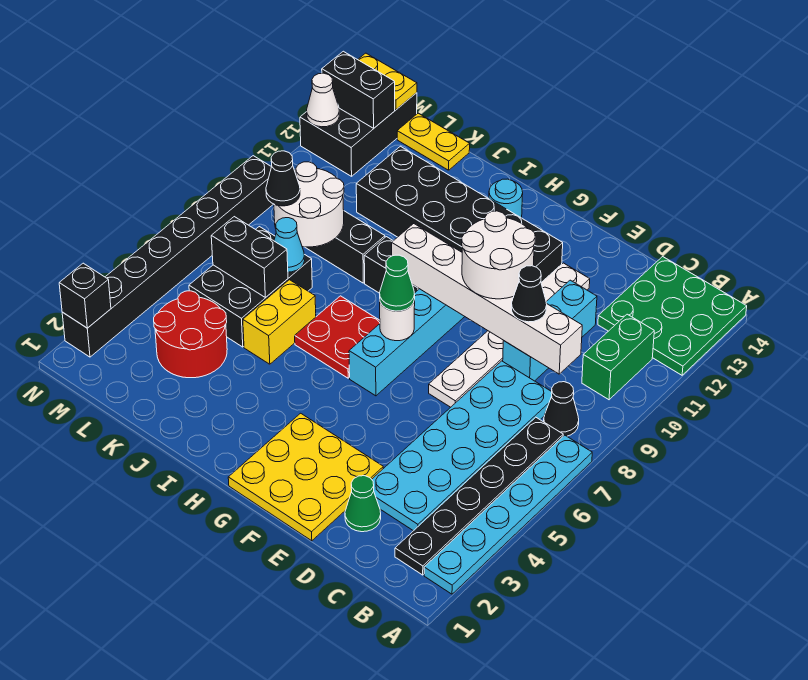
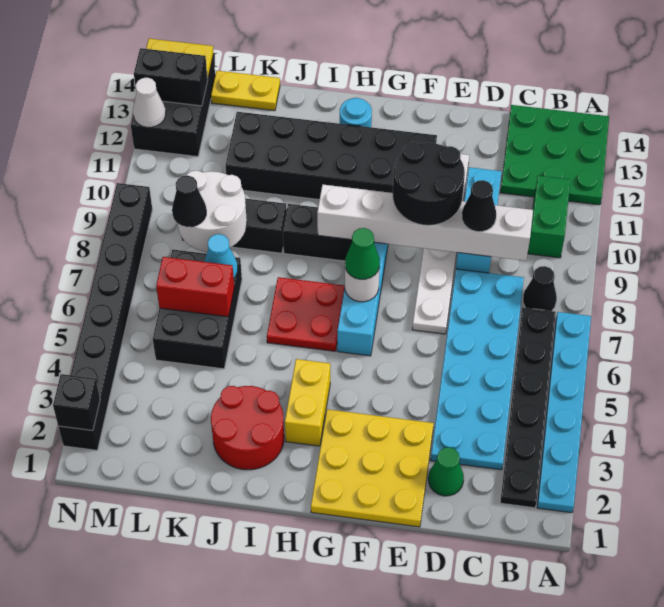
white round brick E9:F10 level 3 -> black round brick E9:F10 level 3
yellow brick J5:J6 level 1 -> yellow brick H3:H4 level 1
red round brick K3:L4 level 1 -> red round brick I2:J3 level 1
black brick K6:L6 level 2 -> red brick K6:L6 level 2

